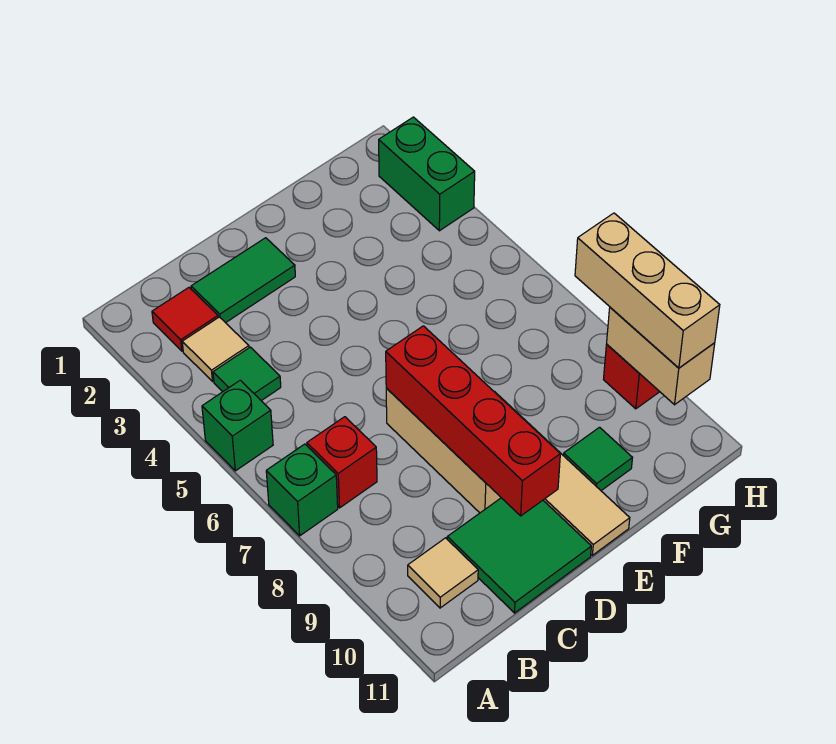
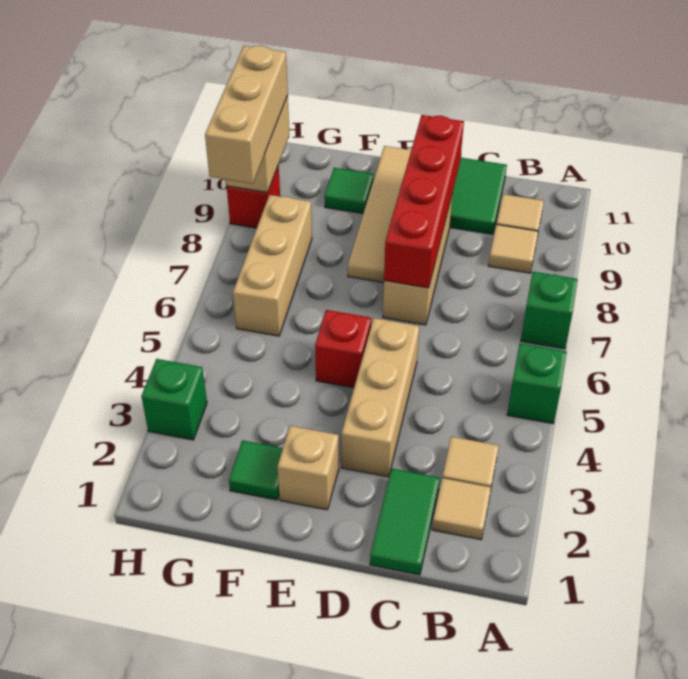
red tile B2 level 1 -> tan tile B2 level 1
green tile B4 level 1 -> green tile F2 level 1
red brick B7 level 1 -> red brick E5 level 1
none -> tan tile B9 level 1
green tile C2:D2 level 1 -> green tile C1:C2 level 1
none -> tan brick D3:D5 level 1
none -> tan brick E2 level 1
none -> tan brick G6:G8 level 1
green brick H2:H3 level 1 -> green brick H3 level 1

